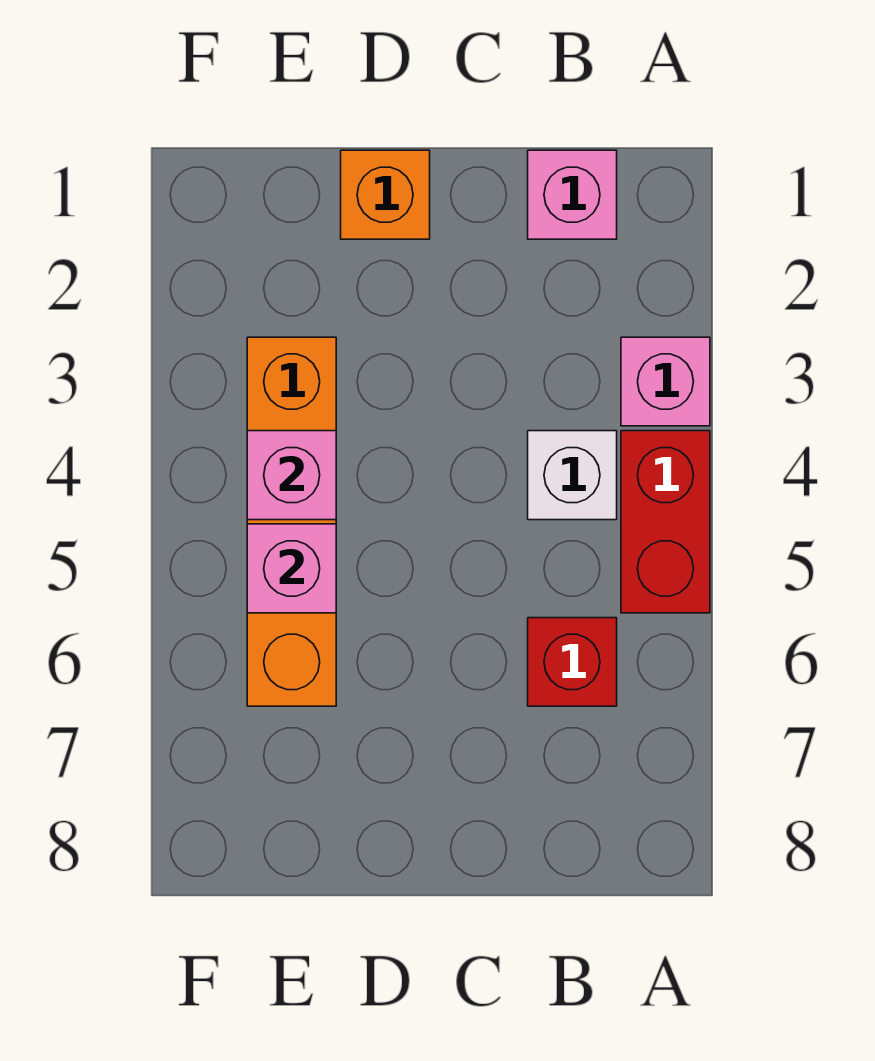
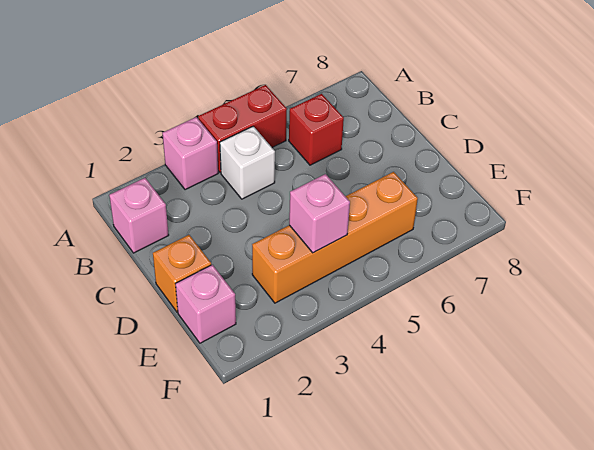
pink brick E5 level 2 -> pink brick E1 level 1

